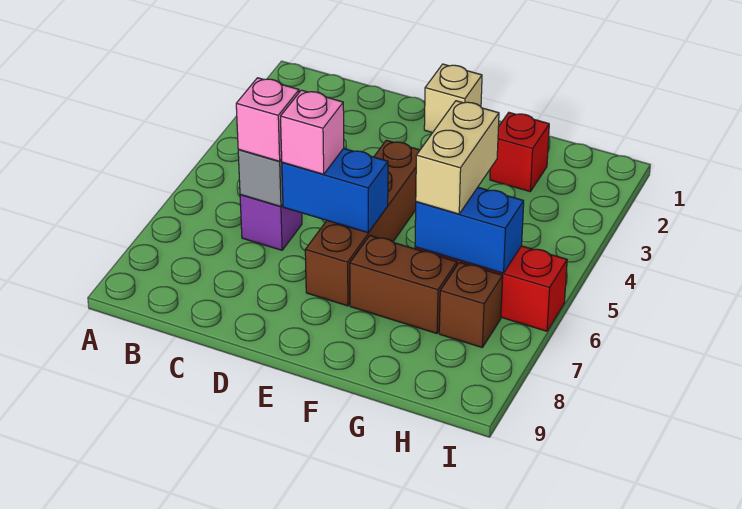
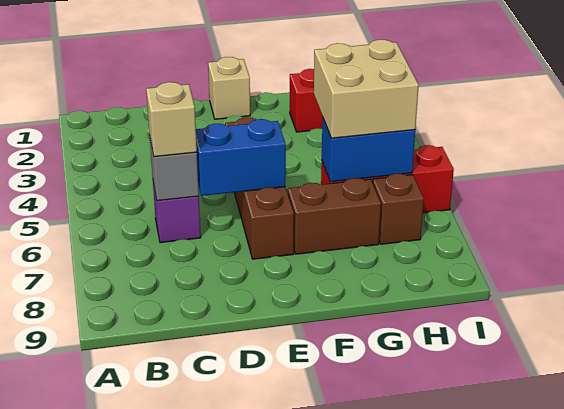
pink brick C6 level 3 -> tan brick C6 level 3
pink brick D6 level 3 -> none
tan brick G5:G6 level 3 -> tan brick G5:H6 level 3

